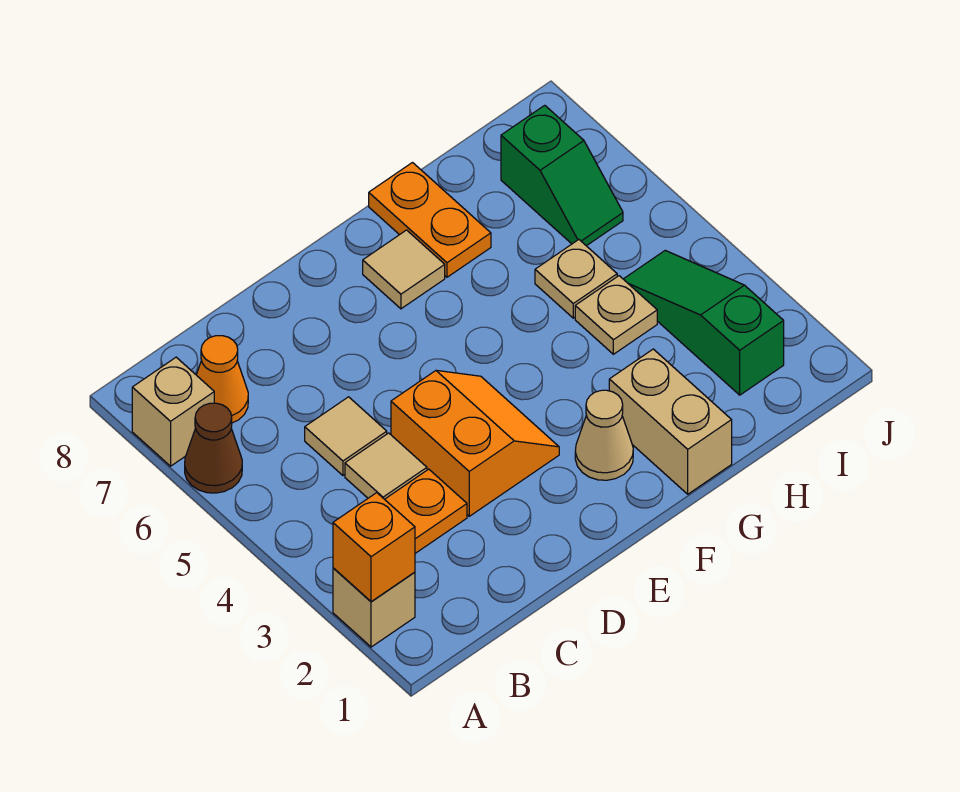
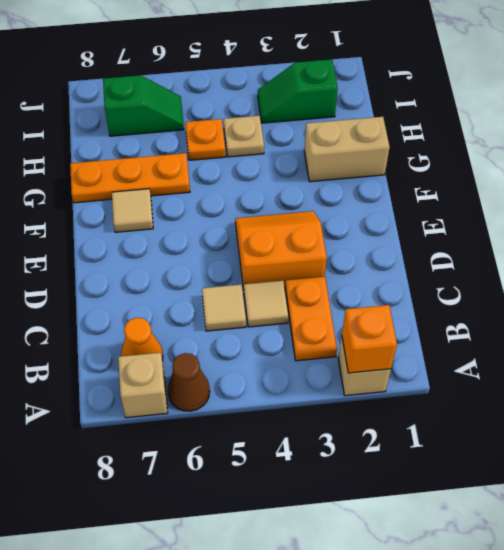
tan cone F2 level 1 -> none
orange plate G7:G8 level 1 -> orange plate G6:G8 level 1
tan plate H5 level 1 -> orange plate H5 level 1
green slope I2:I4 level 1 top 2 -> green slope I2:I3 level 1 top 2

